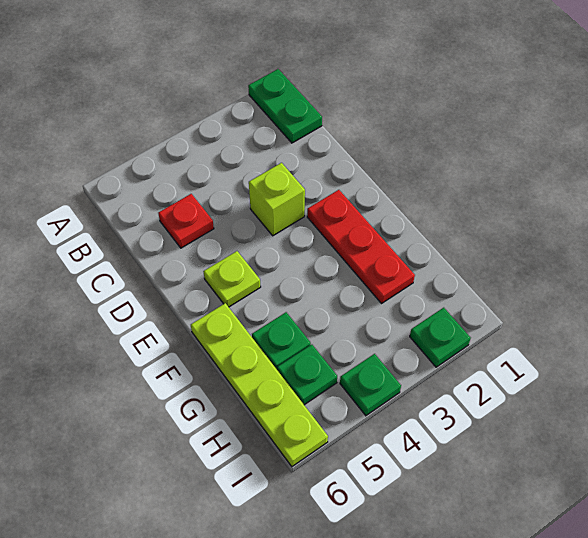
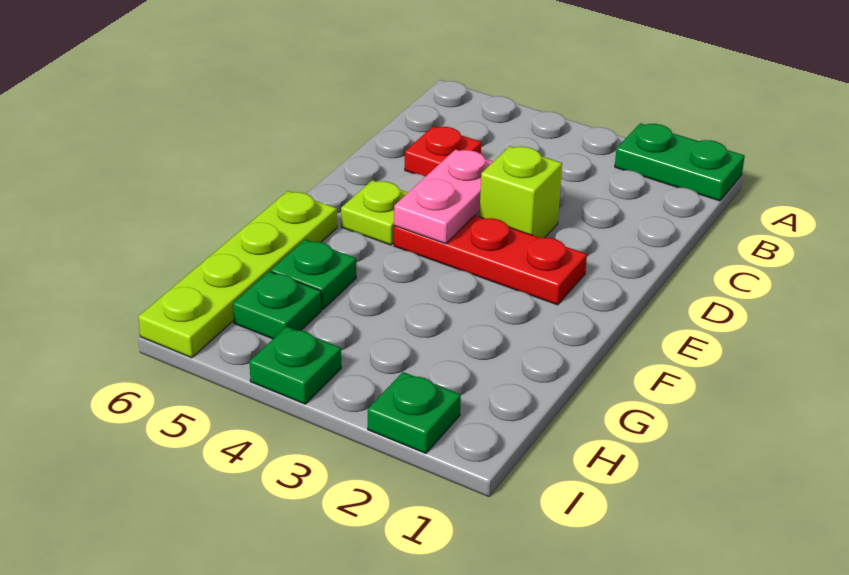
green plate A1:B1 level 1 -> green plate A1:A2 level 1
none -> pink plate D4:E4 level 2
red plate E2:G2 level 1 -> red plate E2:E4 level 1

